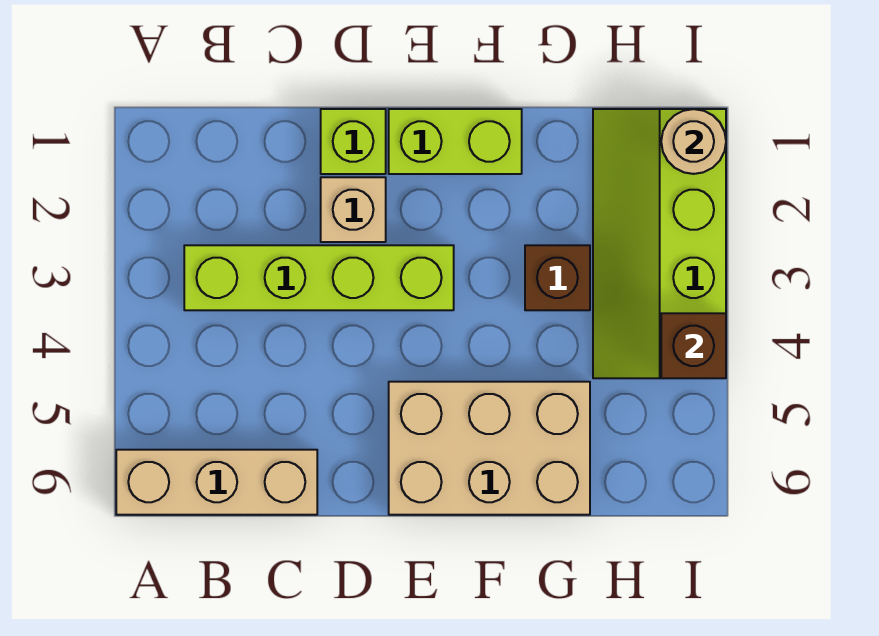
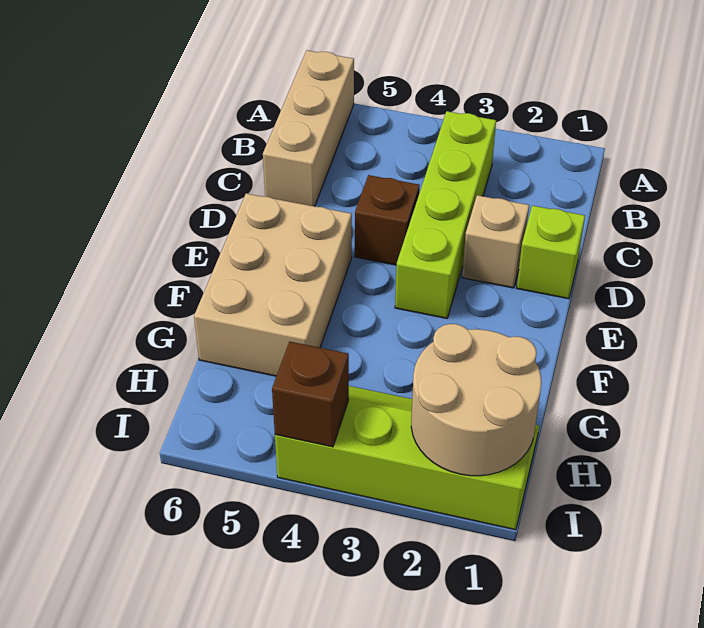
lime brick E1:F1 level 1 -> none
brown brick G3 level 1 -> brown brick D4 level 1
tan round brick I1 level 2 -> tan round brick H1:I2 level 2

